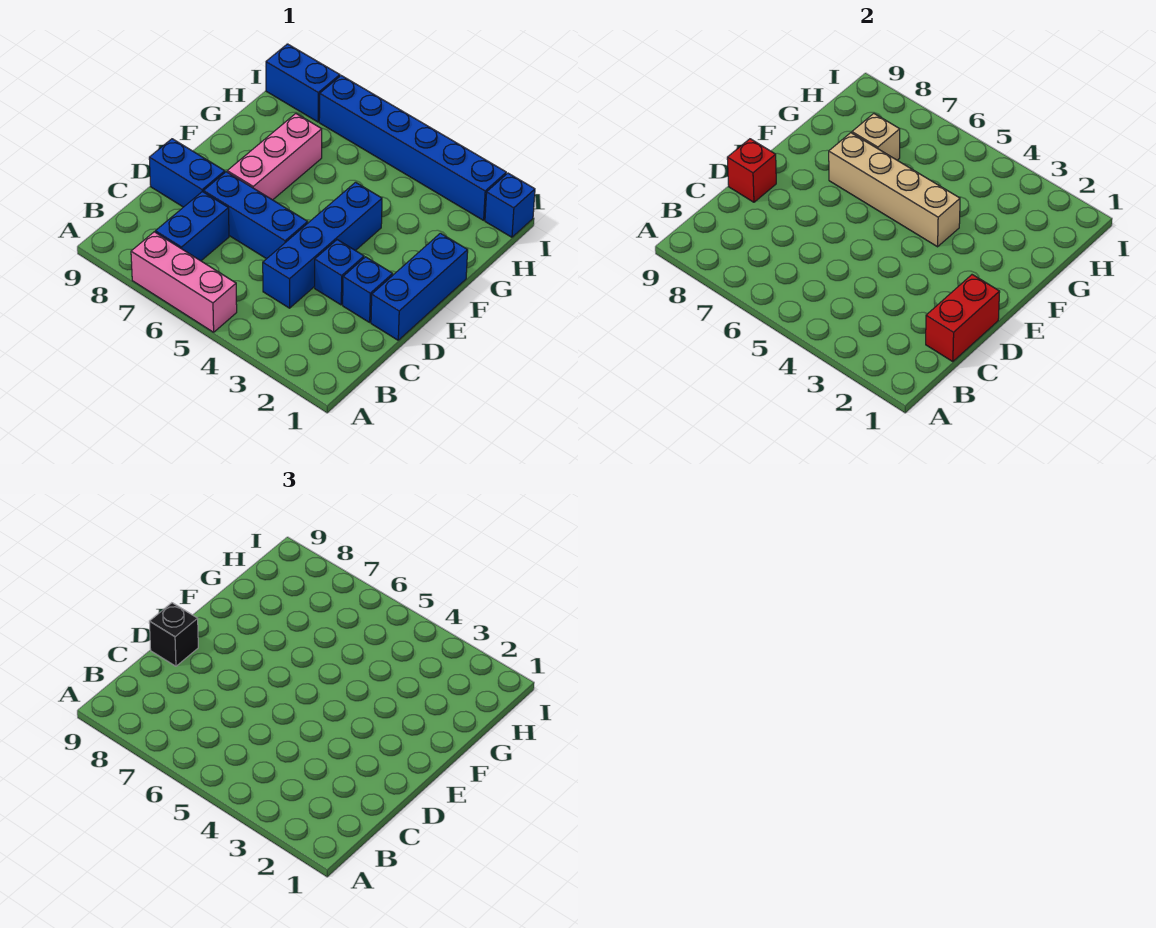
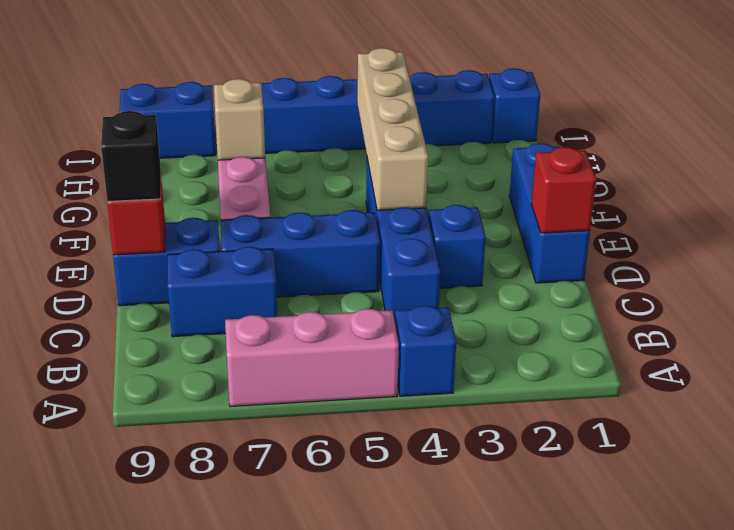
blue brick B7:C7 level 1 -> blue brick C7:C8 level 1
red brick C1:D1 level 2 -> red brick D1 level 2
blue brick D2 level 1 -> blue brick A4 level 1
tan brick F4:F7 level 2 -> tan brick E4:H4 level 2

